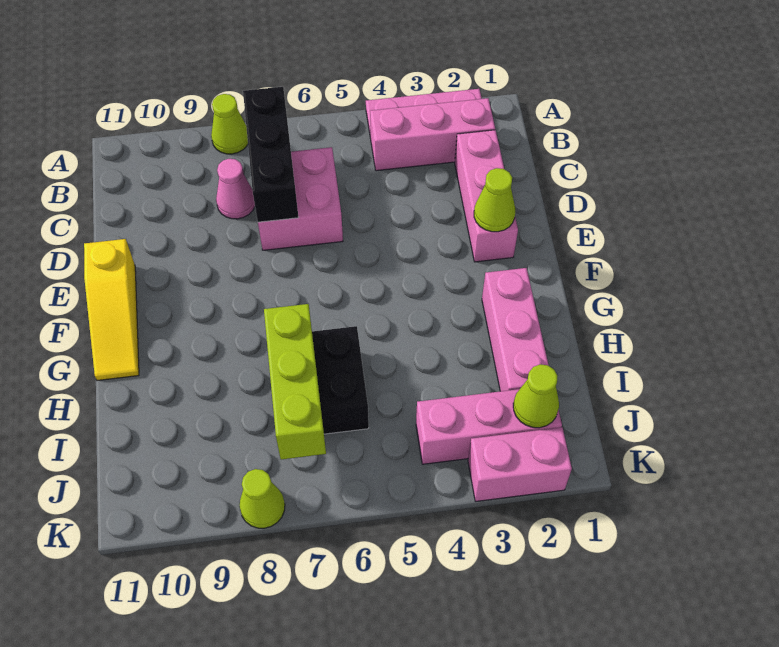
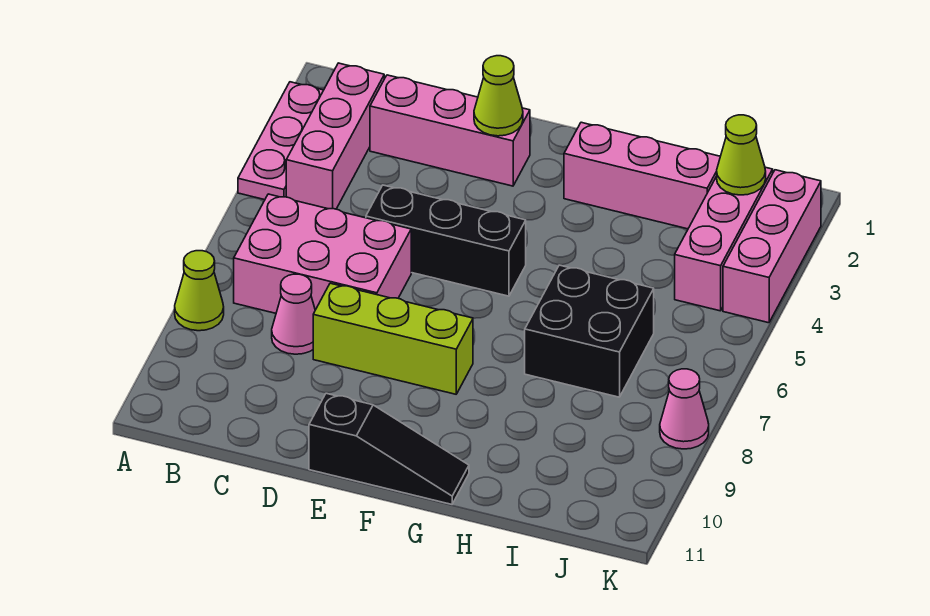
black brick B7:D7 level 2 -> black brick D5:F5 level 1
pink brick C6:D7 level 1 -> pink brick B6:D7 level 1
yellow slope E11:G11 level 1 top E -> black slope E11:G11 level 1 top E
lime brick H7:J7 level 2 -> lime brick D8:F8 level 1
pink brick K2:K3 level 1 -> pink brick K2:K4 level 1
lime cone K8 level 1 -> pink cone K8 level 1

